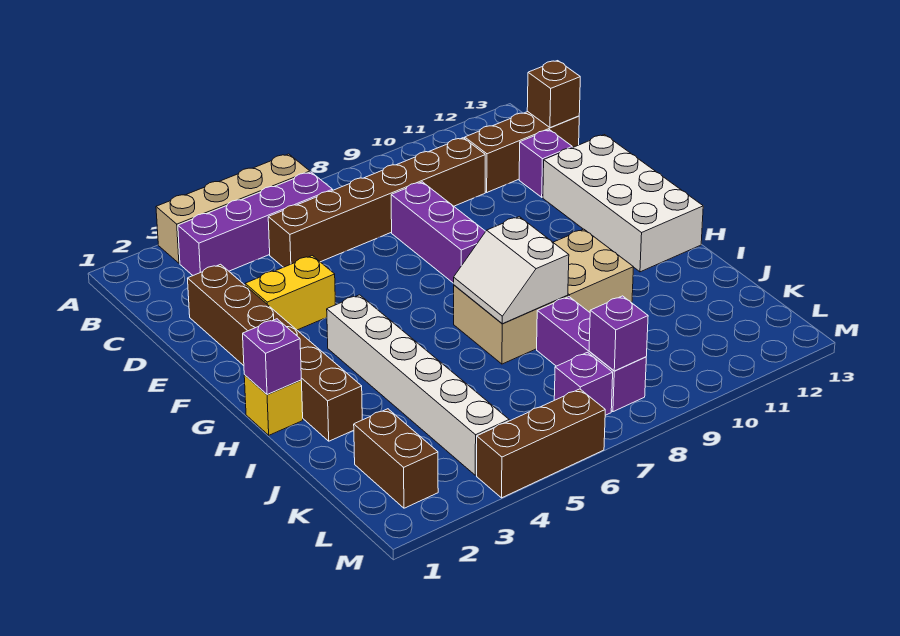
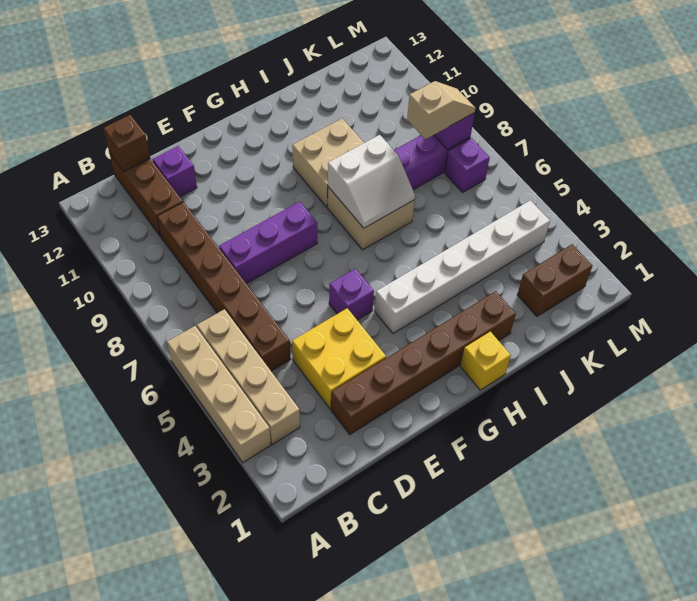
purple brick B3:B6 level 1 -> tan brick B3:B6 level 1
yellow brick E3:E4 level 1 -> yellow brick D3:E4 level 1
white brick E12:H13 level 1 -> none
purple brick H1 level 2 -> purple brick F5 level 1
none -> tan slope K8:L8 level 3 top K
brown brick M4:M6 level 1 -> none

